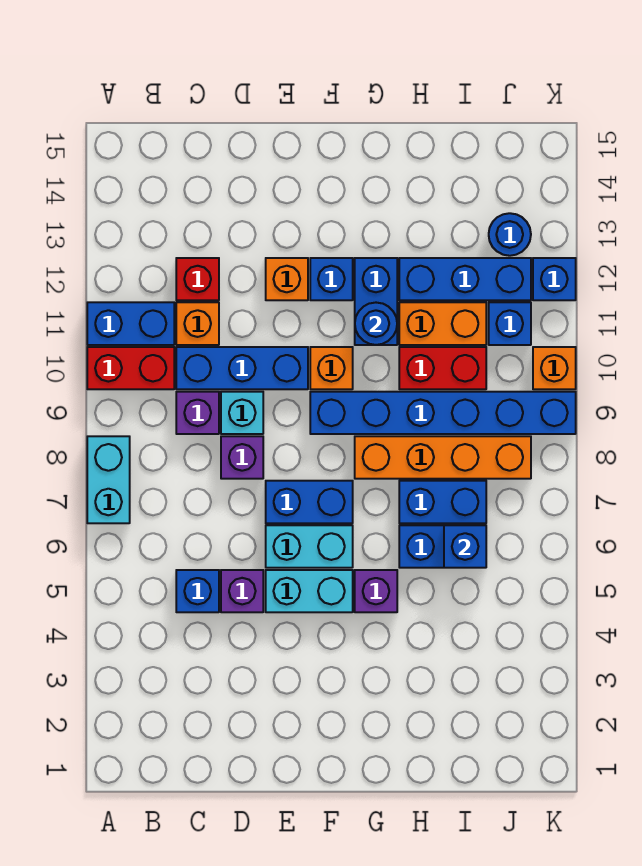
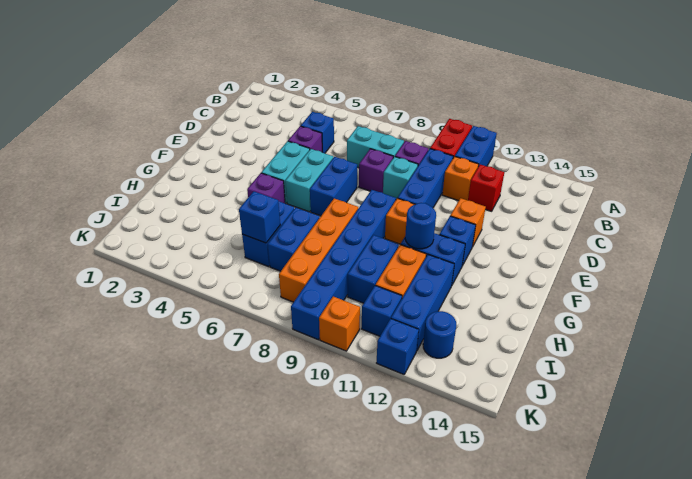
cyan brick A7:A8 level 1 -> cyan brick C7:C8 level 1
red brick H10:I10 level 1 -> blue brick H10:I10 level 1

